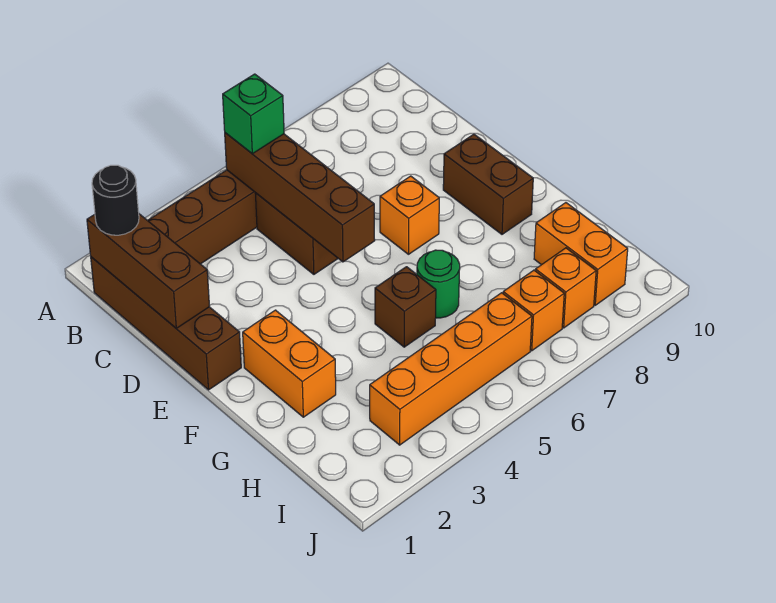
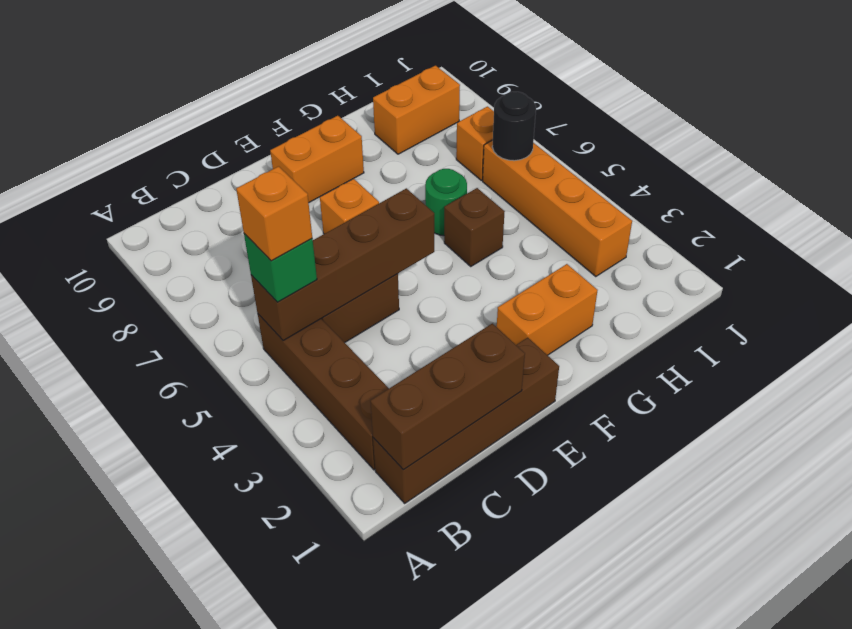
black round brick B1 level 3 -> black round brick I6 level 2
brown brick E9:F9 level 1 -> orange brick E9:F9 level 1
orange brick I8 level 1 -> orange brick B5 level 4

